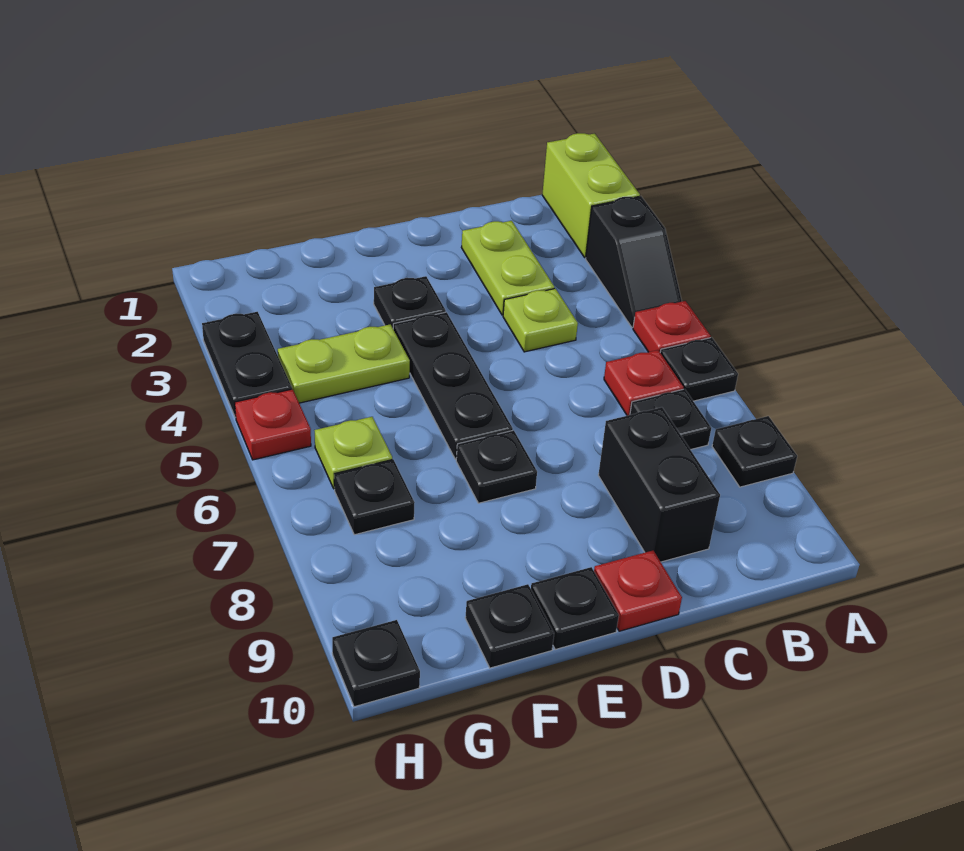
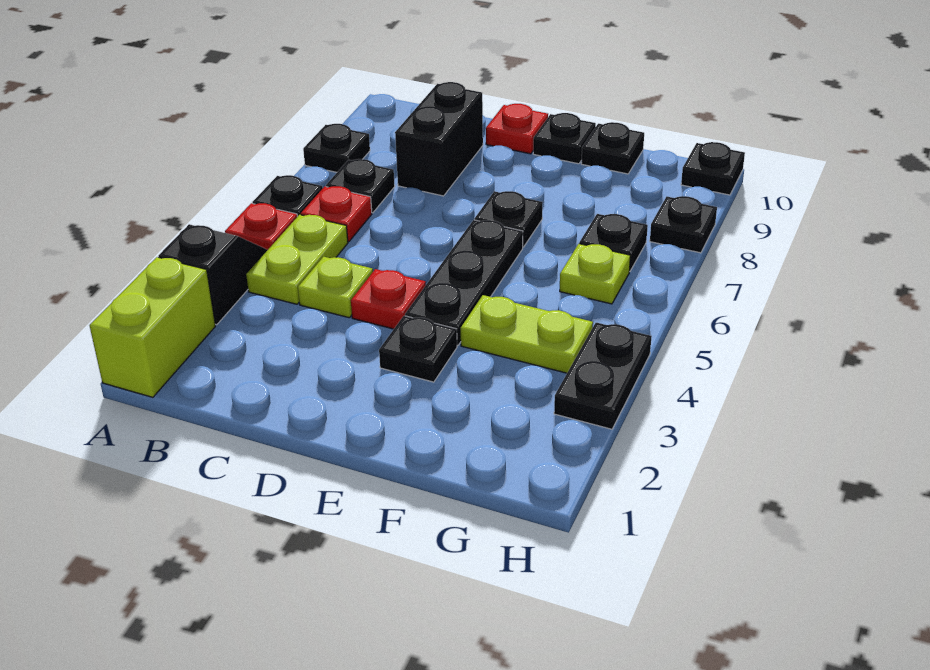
lime plate C2:C3 level 1 -> lime plate B4:B5 level 1
red plate H5 level 1 -> red plate D4 level 1
none -> black plate H8 level 1

